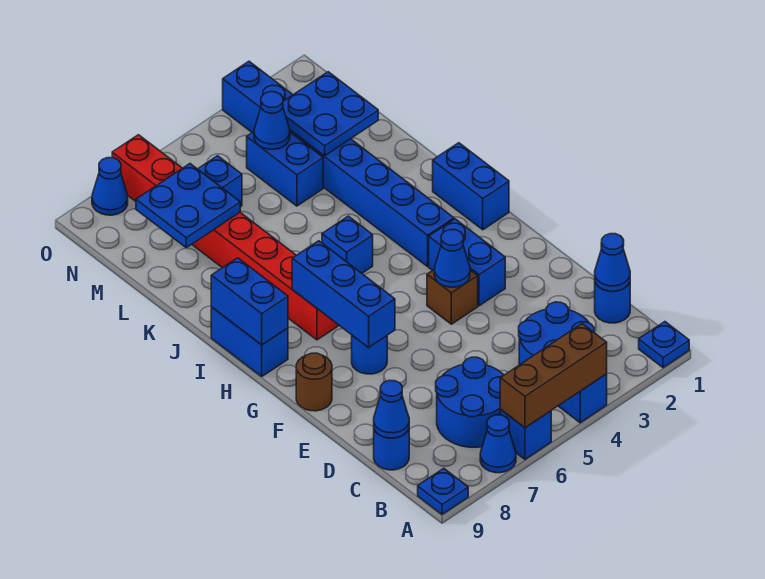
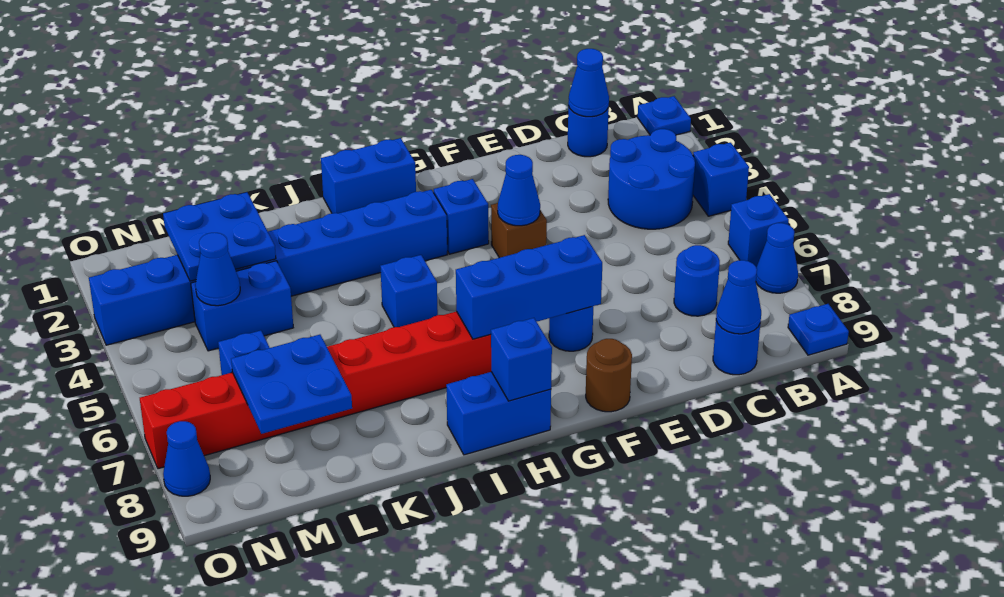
brown brick A4:A6 level 2 -> none
blue round brick B6:C7 level 1 -> blue round brick C7 level 1
blue brick F3:G3 level 1 -> blue brick G3 level 1
blue brick H9:I9 level 2 -> blue brick H9 level 2

